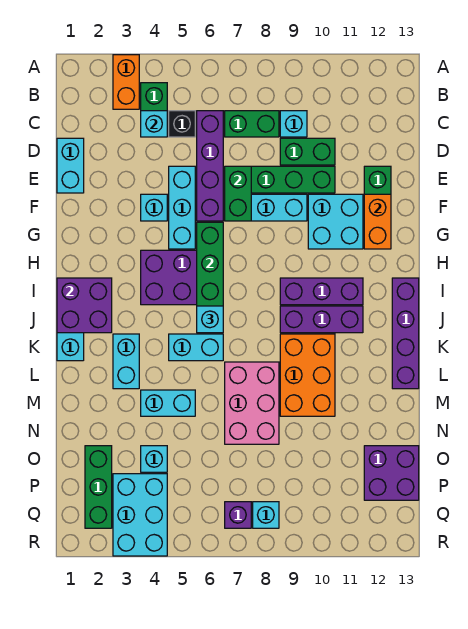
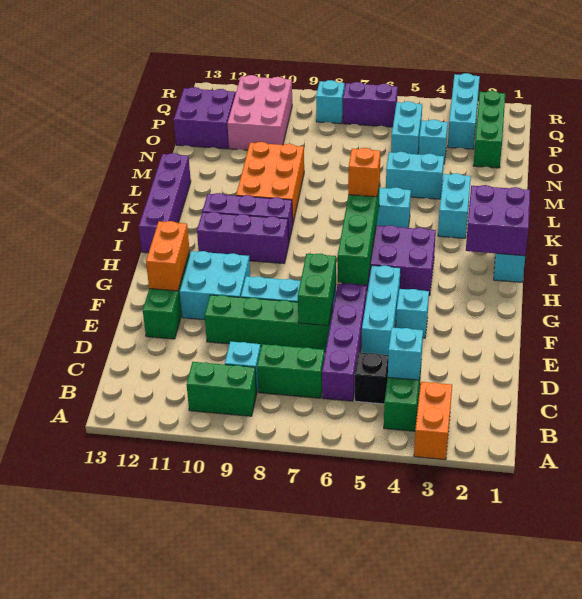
cyan brick D1:E1 level 1 -> cyan brick O5:P5 level 1
green brick D9:D10 level 1 -> green brick B9:B10 level 1
cyan brick J6 level 3 -> orange brick J6 level 3
pink brick L7:N8 level 1 -> pink brick O10:Q11 level 1
cyan brick P3:R4 level 1 -> cyan brick P3:R3 level 1
purple brick Q7 level 1 -> purple brick Q6:Q7 level 1

